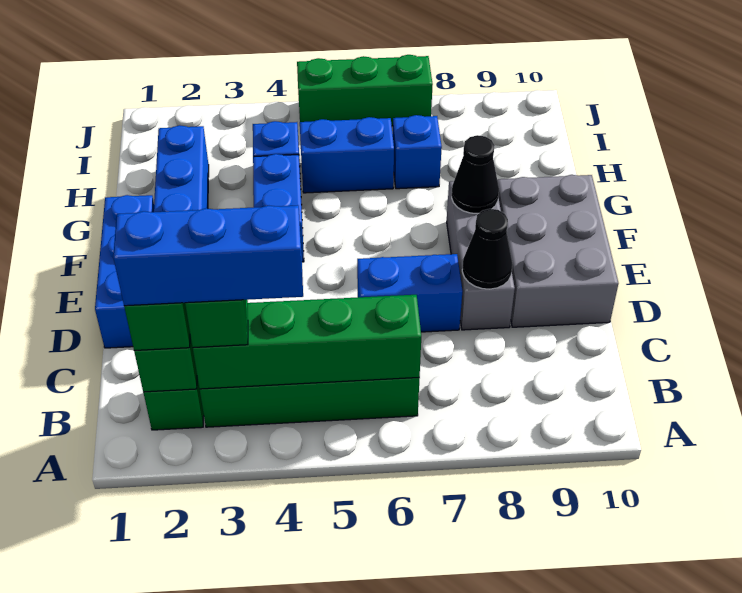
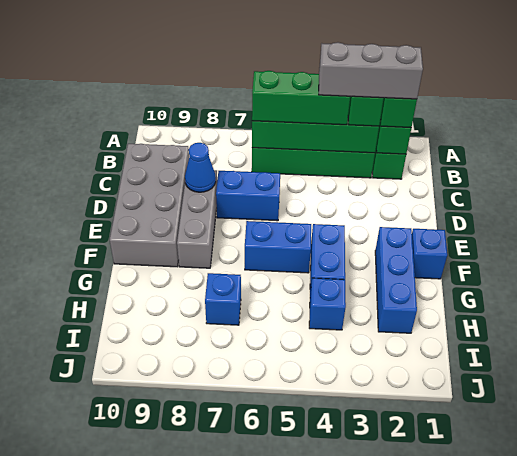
blue brick B2:B4 level 4 -> grey brick B2:B4 level 4
blue brick D1:F1 level 1 -> blue brick F1 level 1
black cone D8 level 2 -> blue cone D8 level 2
grey brick D9:F10 level 1 -> grey brick C9:F10 level 1
black cone F8 level 2 -> none
blue brick H5:H6 level 1 -> blue brick F5:F6 level 1
green brick J5:J7 level 1 -> green brick B4:B6 level 3

